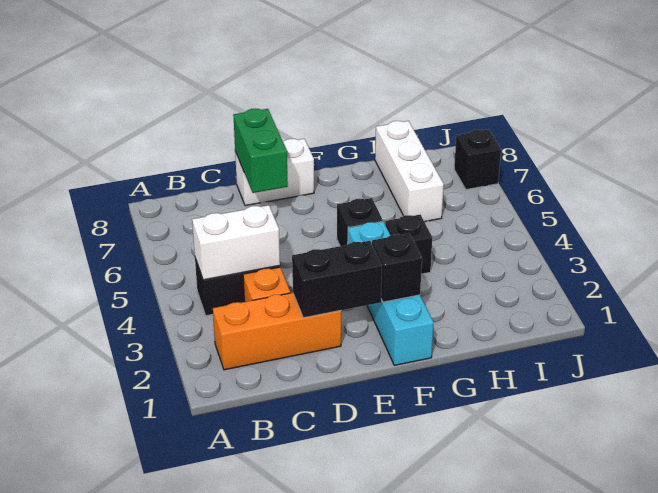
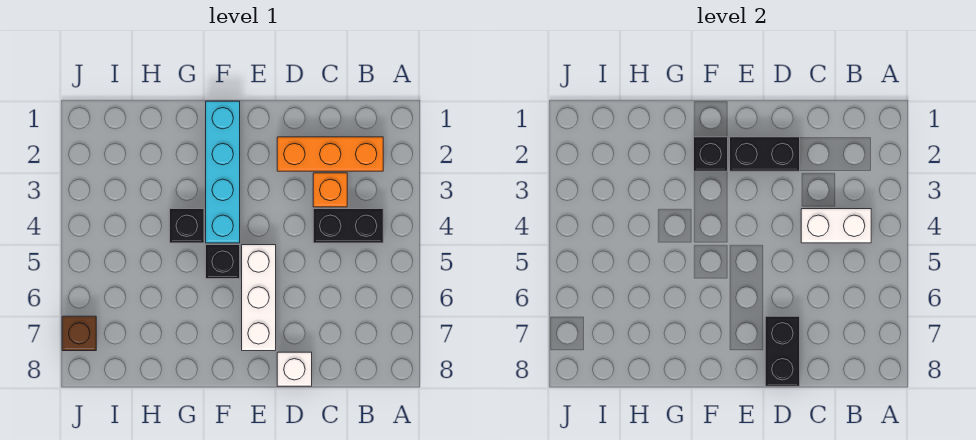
green brick D7:D8 level 2 -> black brick D7:D8 level 2
white brick D8:E8 level 1 -> white brick D8 level 1
white brick H6:H8 level 1 -> white brick E5:E7 level 1
black brick J7 level 1 -> brown brick J7 level 1

